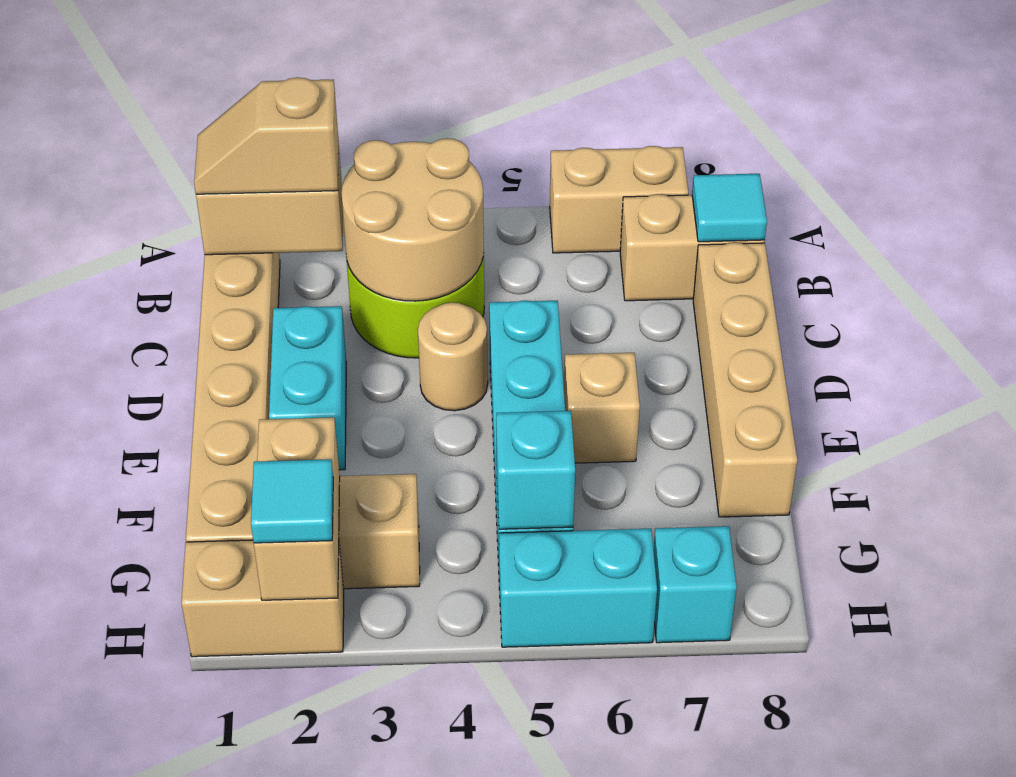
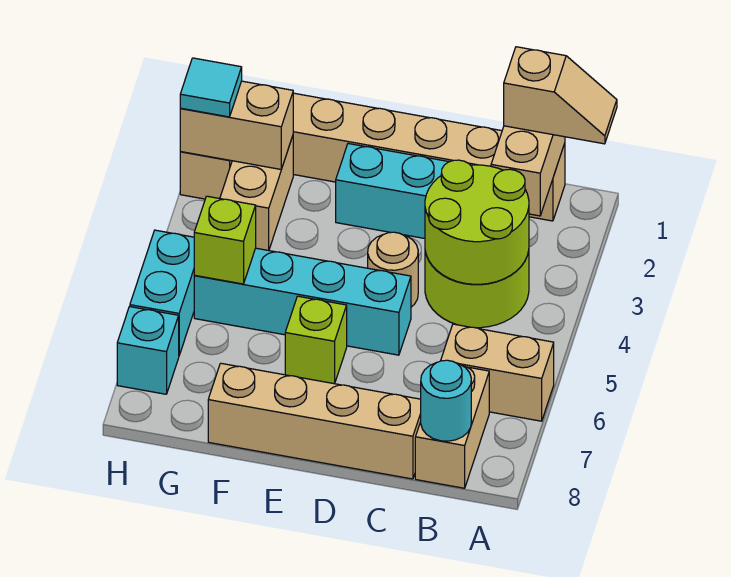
tan brick A6:A7 level 1 -> tan brick A6:B6 level 1
tan slope B1:B2 level 3 top 2 -> tan slope A1:B1 level 3 top B
tan round brick B3:C4 level 2 -> lime round brick B3:C4 level 2
cyan tile B8 level 2 -> cyan round brick B8 level 2
tan brick E6 level 1 -> lime brick E6 level 1
cyan brick G5 level 2 -> lime brick G5 level 2

